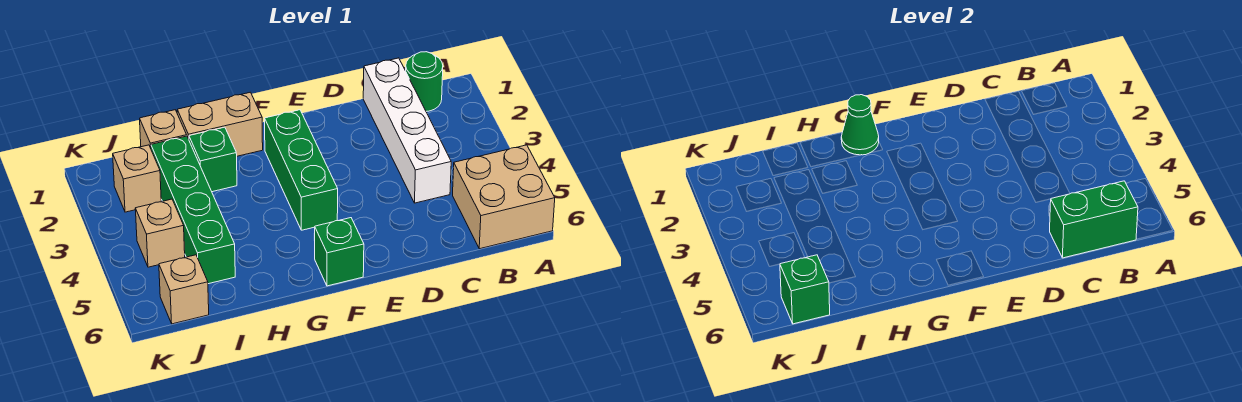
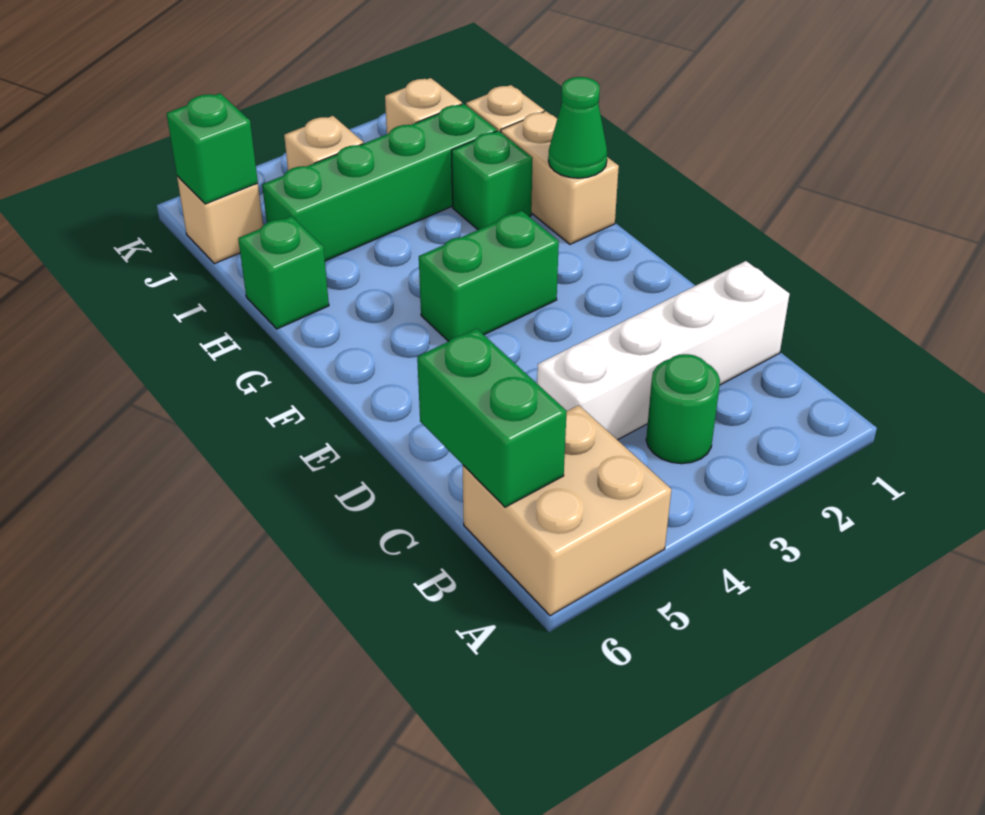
green round brick B1 level 1 -> green round brick B3 level 1
green brick F2:F4 level 1 -> green brick F3:F4 level 1
green brick F6 level 1 -> green brick H6 level 1

